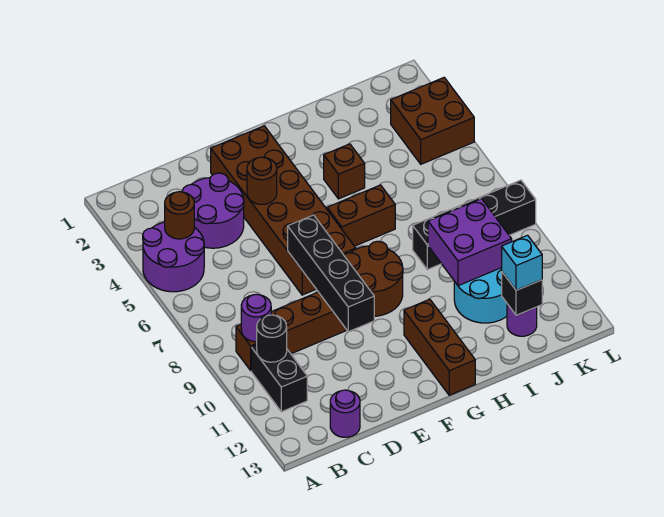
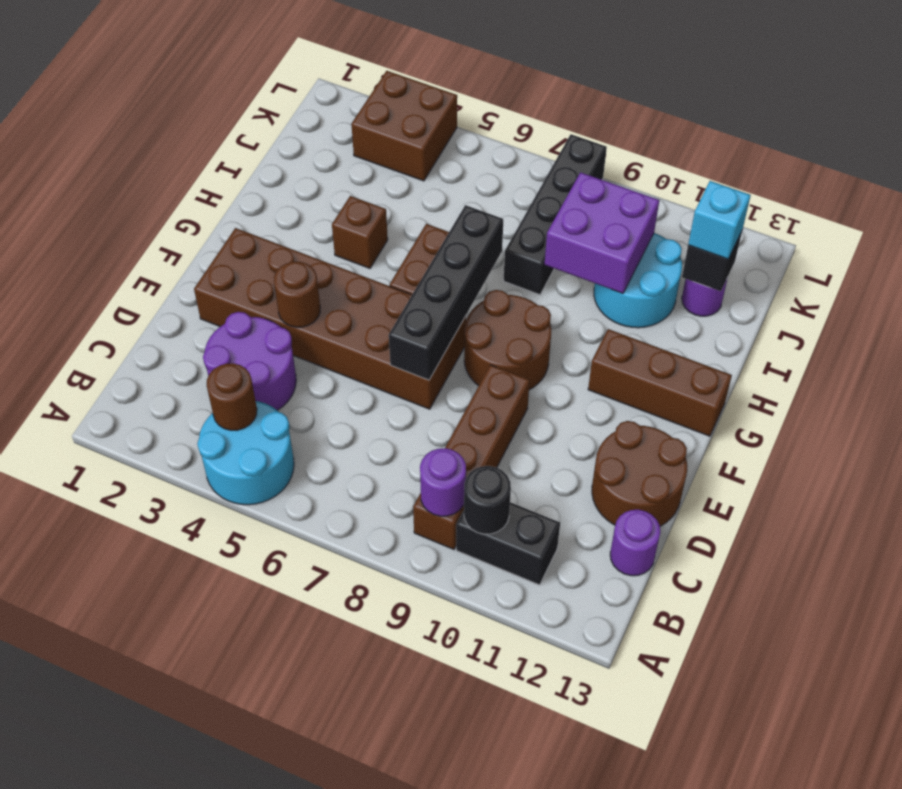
purple round brick A4:B5 level 1 -> cyan round brick A4:B5 level 1
none -> brown round brick D12:E13 level 1
black brick E7:E10 level 2 -> black brick E7:H7 level 2

